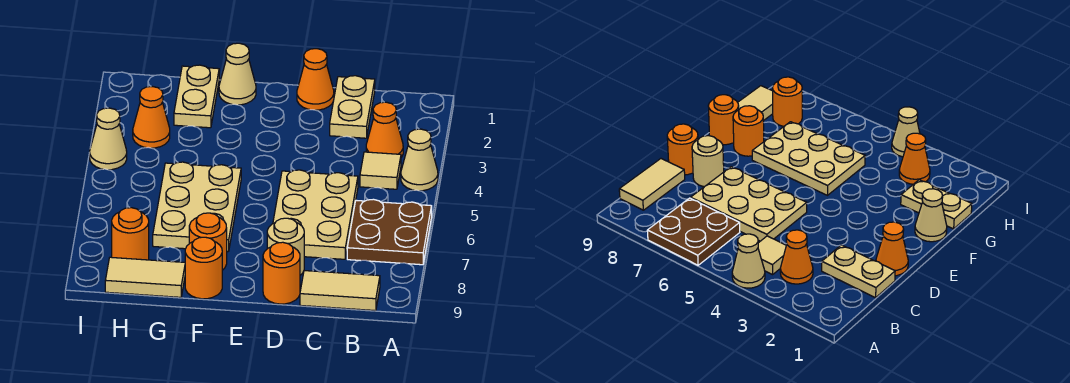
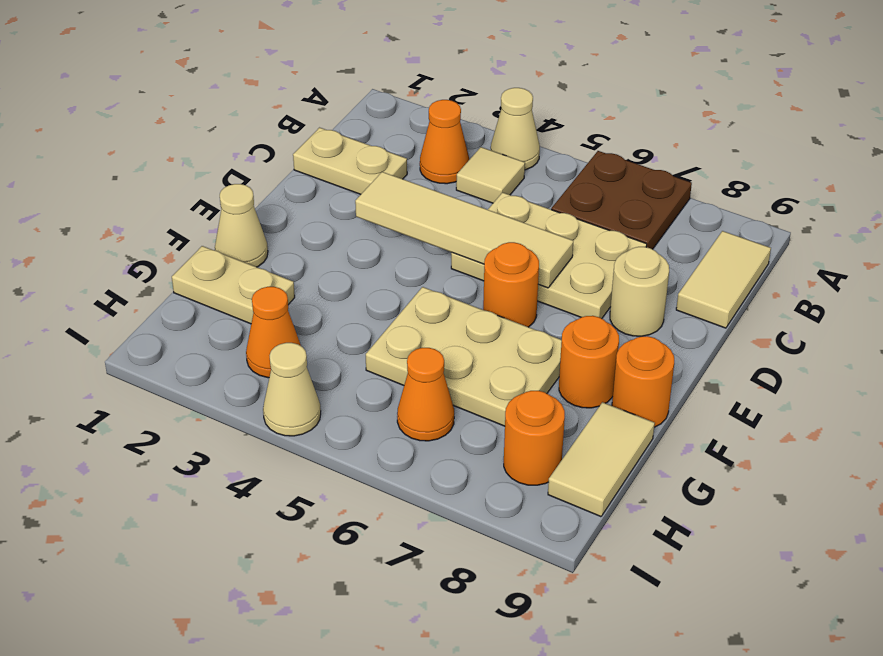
orange cone D1 level 1 -> orange cone H6 level 1
none -> tan tile D3:D6 level 2
orange round brick D9 level 1 -> orange round brick E6 level 1

